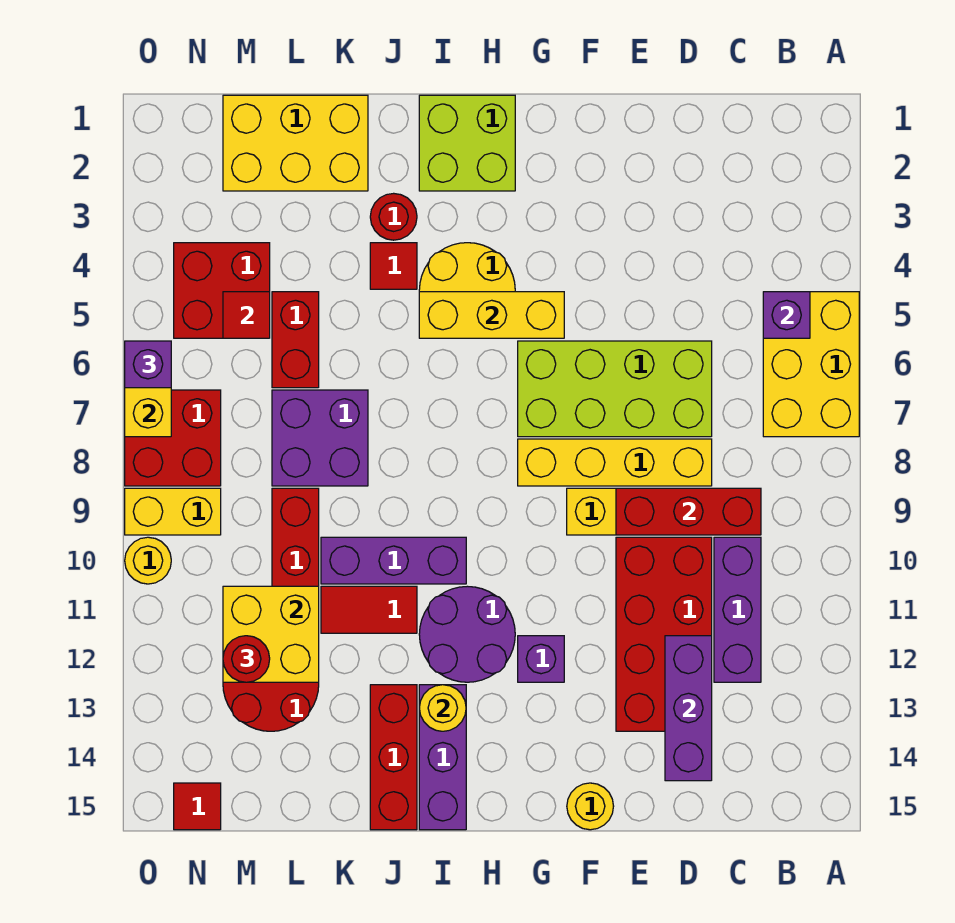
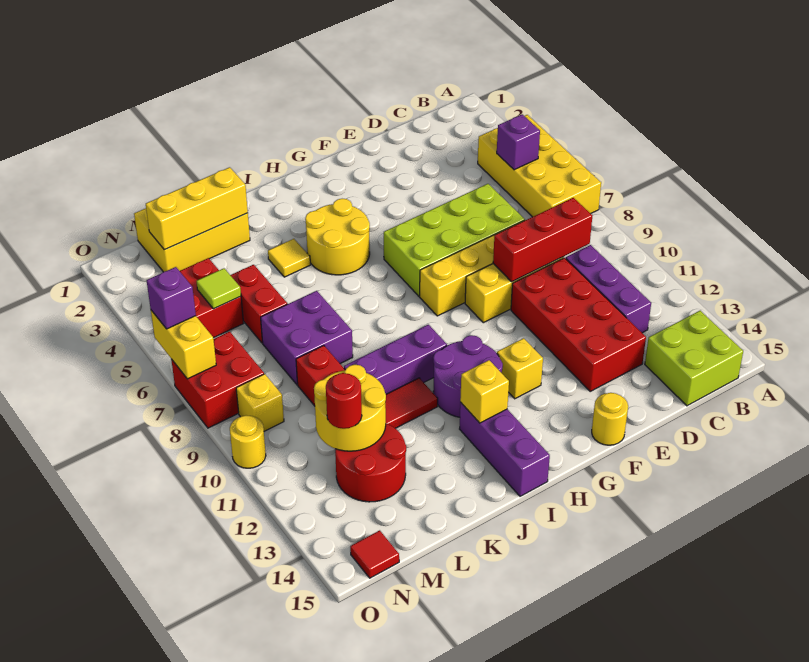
yellow brick A5:B7 level 1 -> yellow brick A4:B7 level 1
purple brick D12:D14 level 2 -> none
yellow brick G5:I5 level 2 -> yellow brick K2:M2 level 2
purple brick G12 level 1 -> yellow brick G12 level 1
lime brick H1:I2 level 1 -> lime brick B14:C15 level 1
yellow round brick I13 level 2 -> yellow brick I13 level 2
red round brick J3 level 1 -> none
red tile J4 level 1 -> yellow tile J4 level 1
red brick J13:J15 level 1 -> none
yellow brick L11:M12 level 2 -> yellow round brick L11:M12 level 2
red tile M5 level 2 -> lime tile M5 level 2
yellow brick N9:O9 level 1 -> yellow brick N9 level 1

